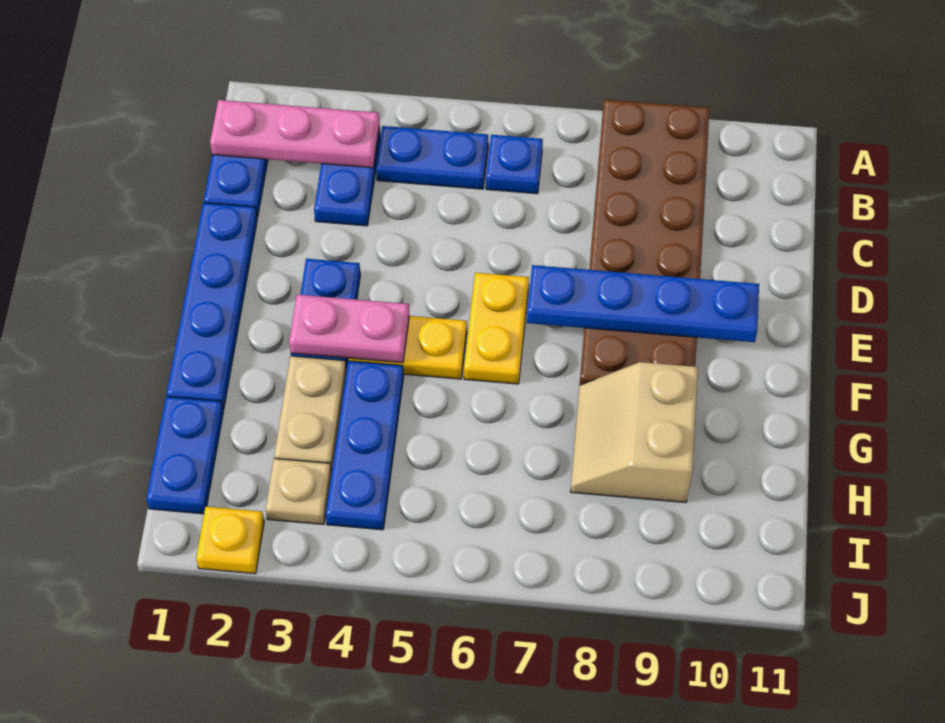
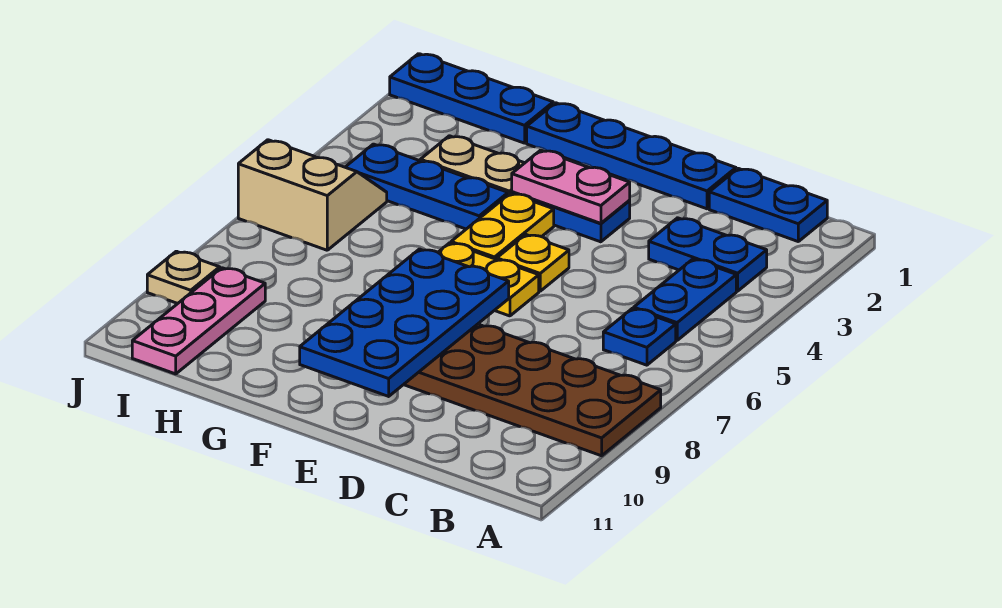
pink plate B1:B3 level 2 -> pink plate I9:I11 level 1
blue plate E7:E10 level 2 -> blue plate E7:F10 level 2
pink plate F3:F4 level 2 -> pink plate E3:F3 level 2
tan slope G8:H9 level 1 top 9 -> tan slope I5:J6 level 1 top 6
blue plate H1:I1 level 1 -> blue plate H1:J1 level 1
tan plate I3 level 1 -> tan plate J9 level 1
yellow plate J2 level 1 -> yellow plate E5 level 1

